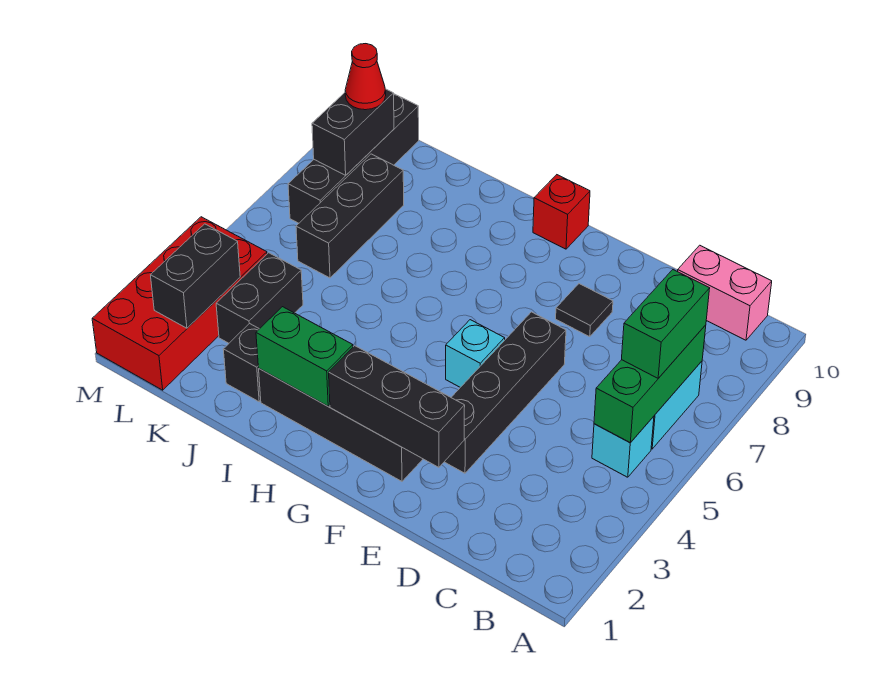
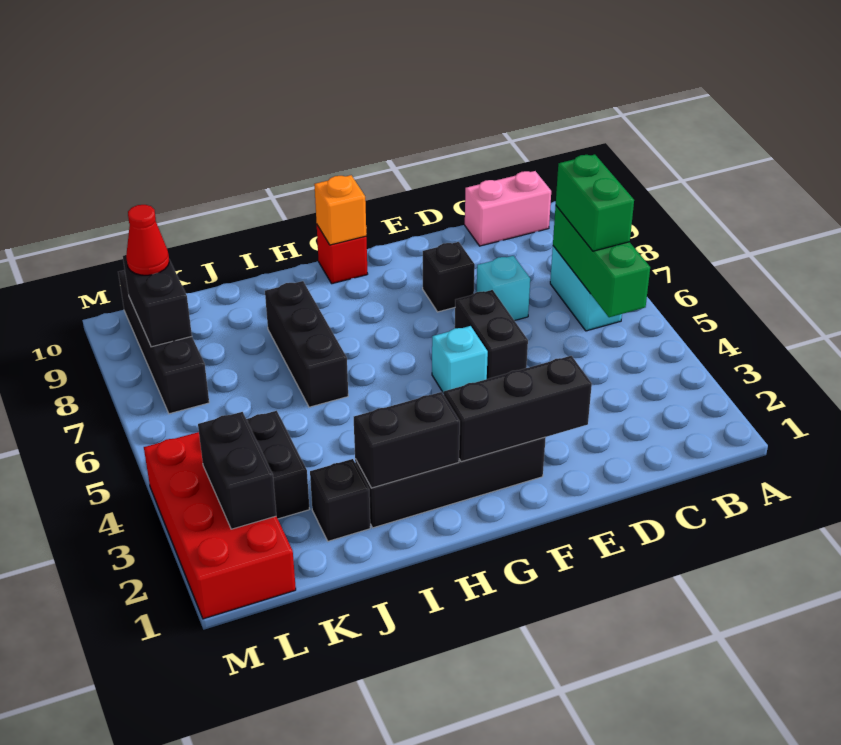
cyan brick B5 level 1 -> cyan brick D7 level 1
black brick E3:E6 level 1 -> black brick E5:E6 level 1
black tile E8 level 1 -> black brick E8 level 1
none -> orange brick G10 level 2
green brick H2:I2 level 2 -> black brick H2:I2 level 2
black brick K6:K8 level 1 -> black brick I6:I8 level 1

